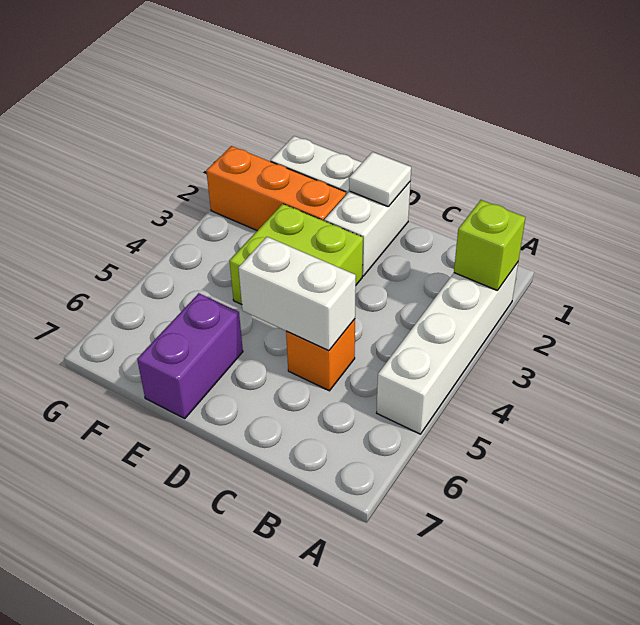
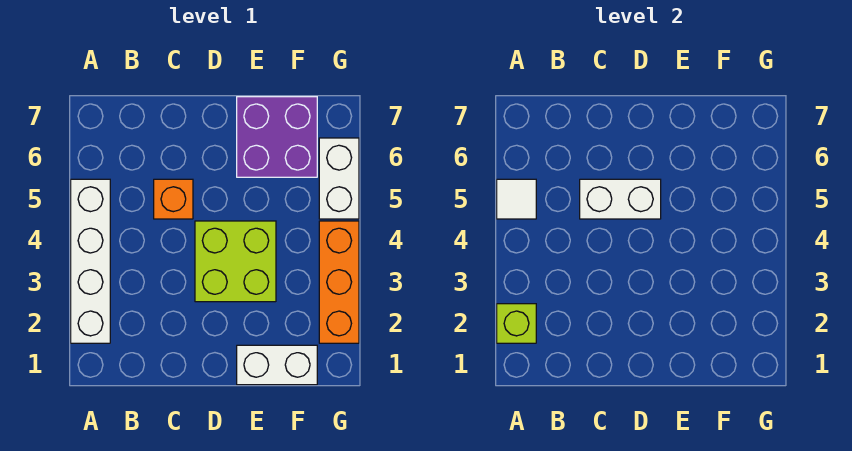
white brick D1:D2 level 1 -> white brick G5:G6 level 1
white tile D1 level 2 -> white tile A5 level 2
orange brick E2:G2 level 1 -> orange brick G2:G4 level 1
purple brick E6:E7 level 1 -> purple brick E6:F7 level 1

